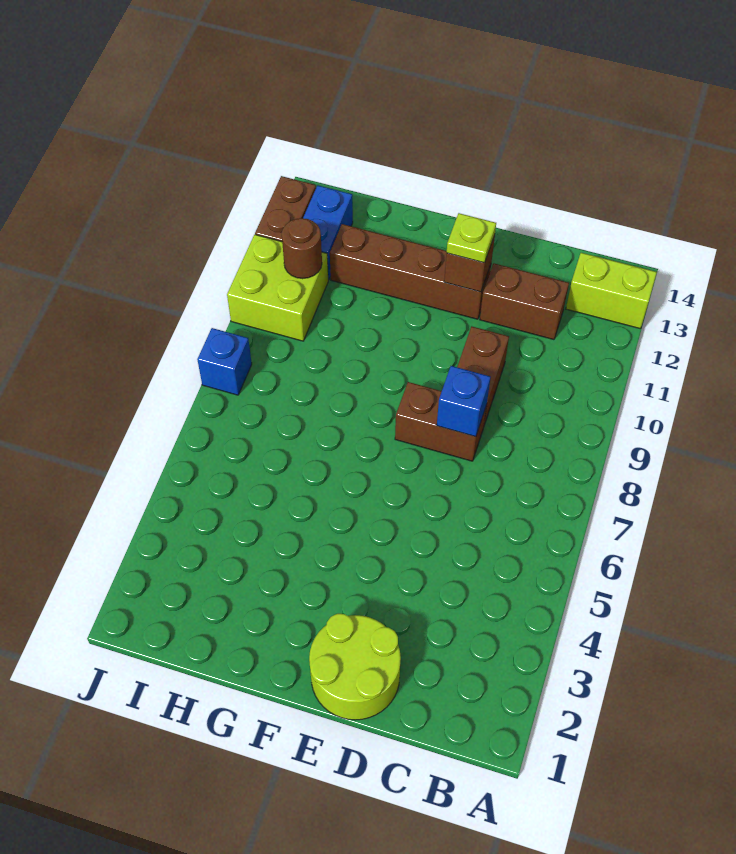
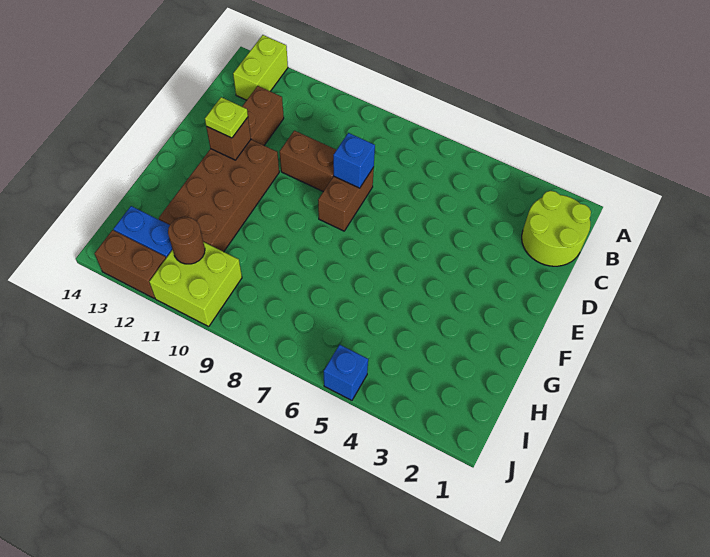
lime round brick D1:E2 level 1 -> lime round brick B1:C2 level 1
brown brick E12:H12 level 1 -> brown brick E11:H12 level 1
blue brick J8 level 1 -> blue brick J5 level 1

